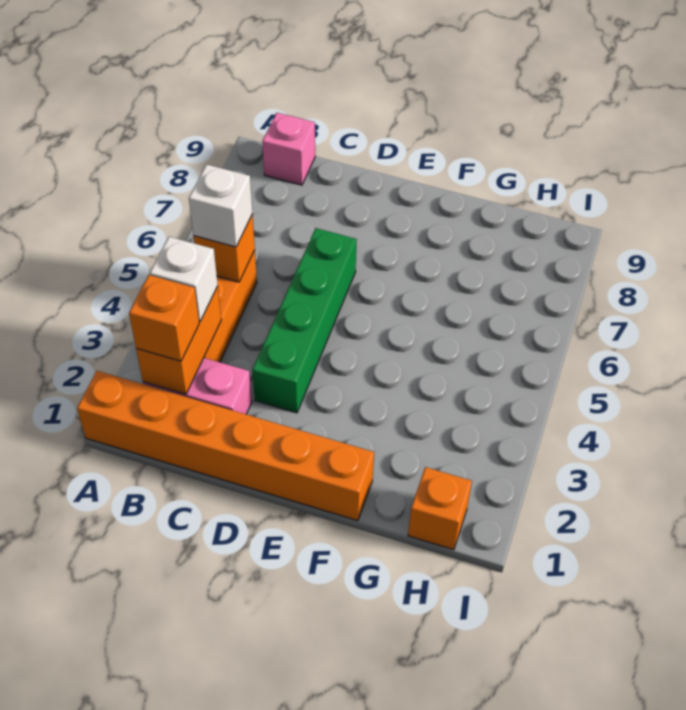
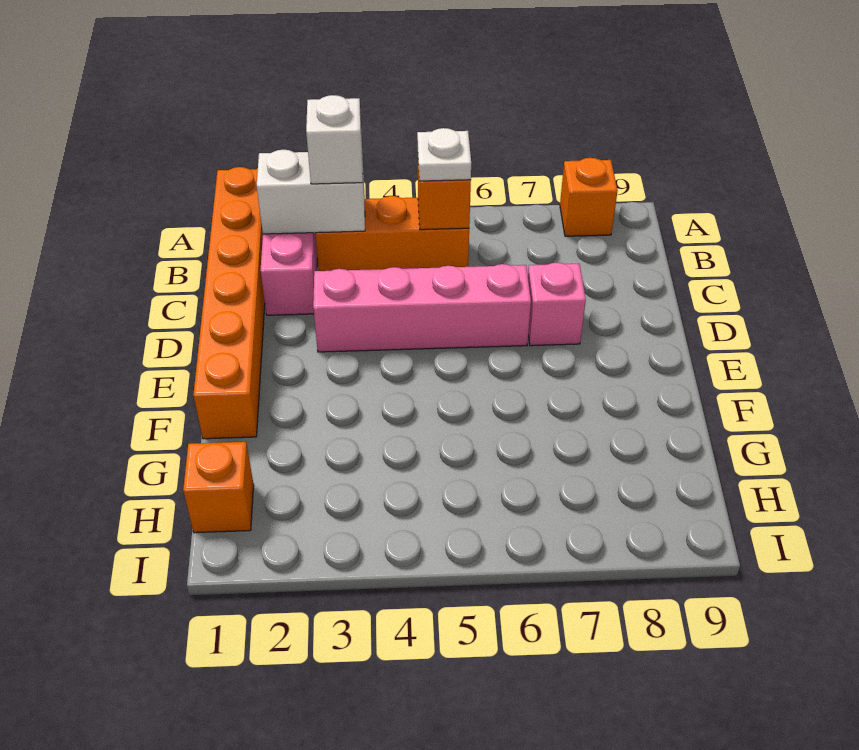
orange brick B2:B3 level 2 -> white brick B2:B3 level 2
orange brick B2 level 3 -> orange brick A8 level 1
white brick B5 level 3 -> white plate B5 level 3
pink brick B9 level 1 -> pink brick D7 level 1
green brick D3:D6 level 1 -> pink brick D3:D6 level 1

